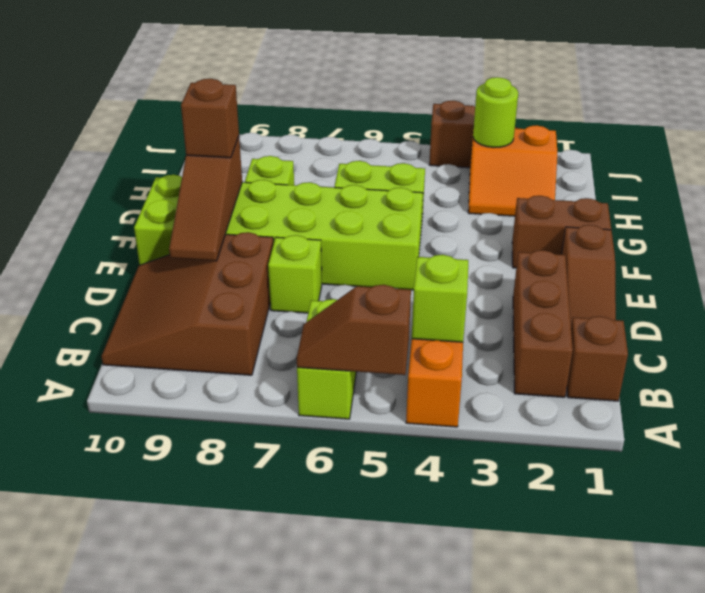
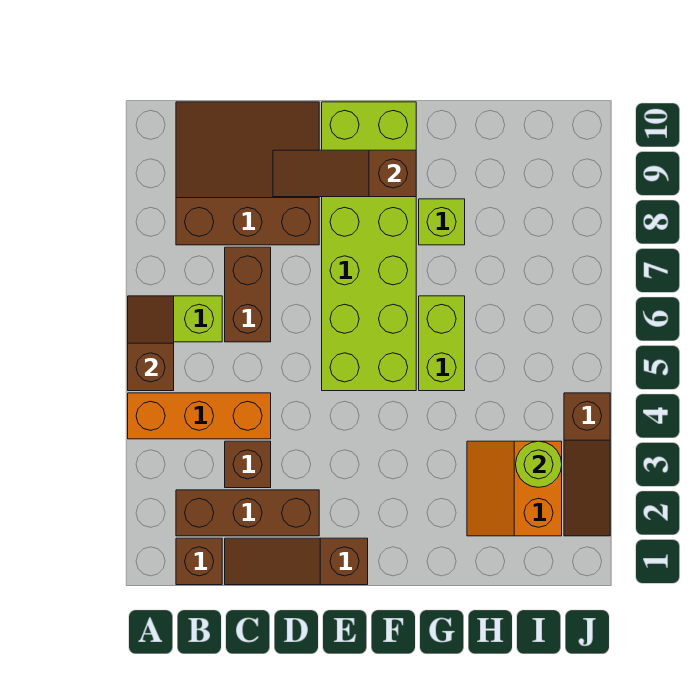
lime brick B4 level 2 -> none
lime brick D7 level 1 -> none
brown brick F1:F2 level 1 -> brown brick C6:C7 level 1
brown brick F9 level 3 -> brown brick C3 level 1

